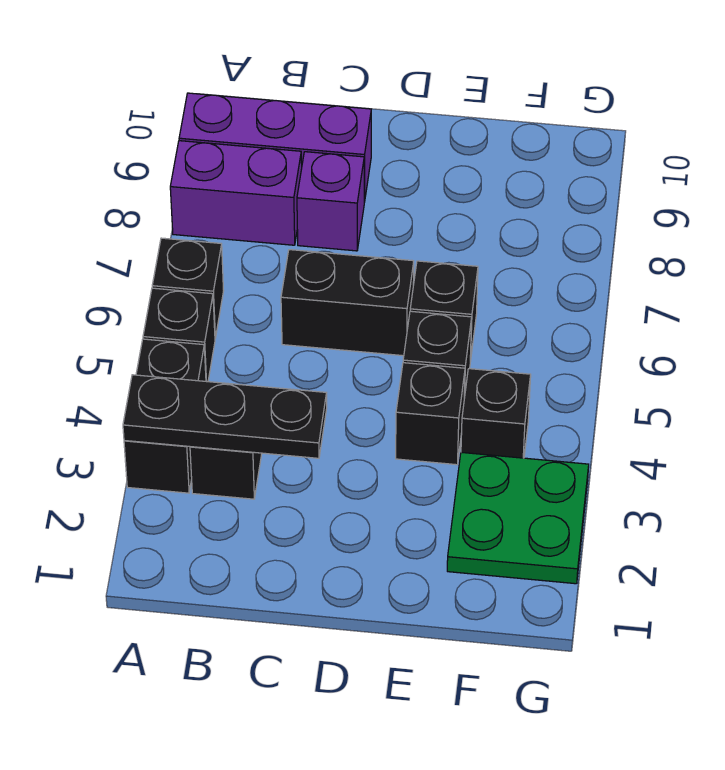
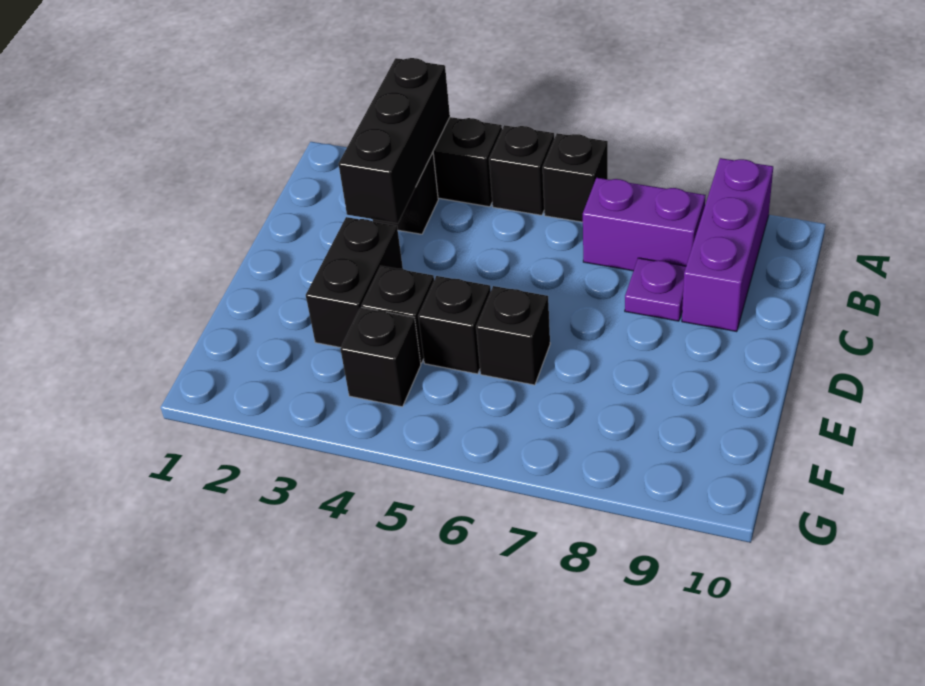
black plate A3:C3 level 2 -> black brick A3:C3 level 2
purple brick A8:B8 level 1 -> purple brick B7:B8 level 1
black brick C6:D6 level 1 -> black brick D3:E3 level 1
purple brick C8 level 1 -> purple plate C8 level 1
green plate F2:G3 level 1 -> none

